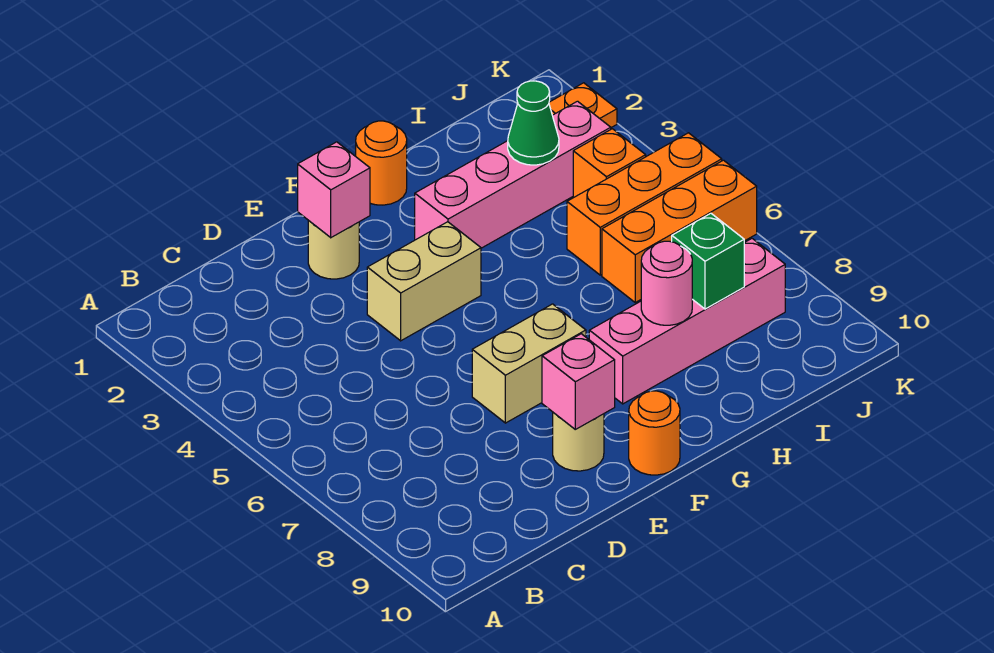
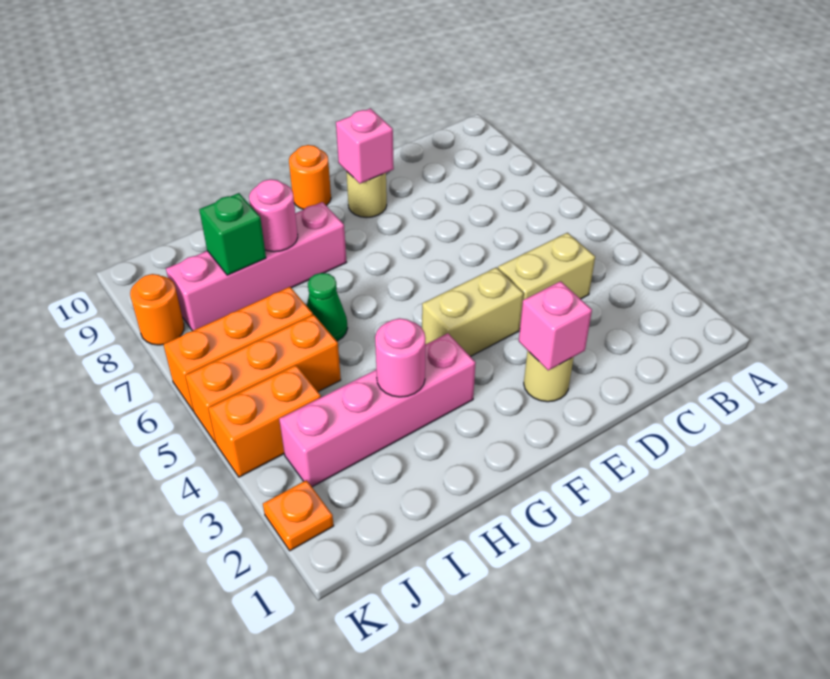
tan brick E7:F7 level 1 -> tan brick C4:D4 level 1
orange round brick G1 level 1 -> orange round brick K8 level 1
none -> pink round brick H3 level 2
green cone I3 level 2 -> green cone H6 level 1
orange brick J4 level 1 -> orange brick J4:K4 level 1

